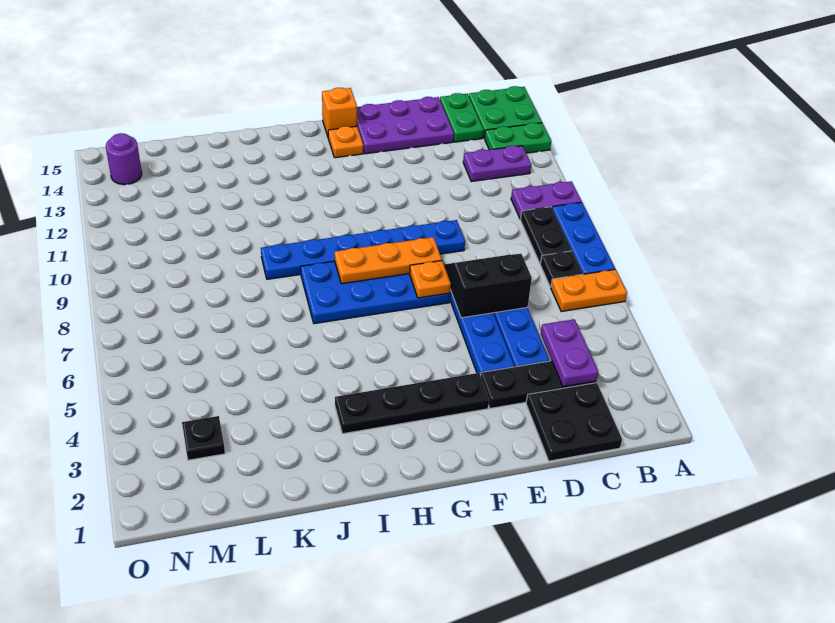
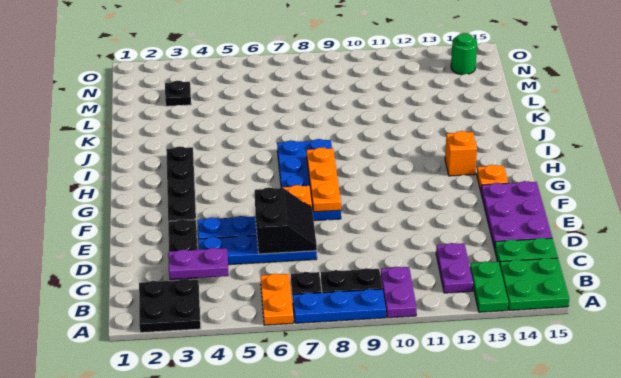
black plate C1:D2 level 1 -> black plate A2:B3 level 1
blue plate E9:J9 level 1 -> none
orange brick G15 level 1 -> orange brick H13 level 1
purple round brick N14 level 1 -> green round brick N14 level 1

